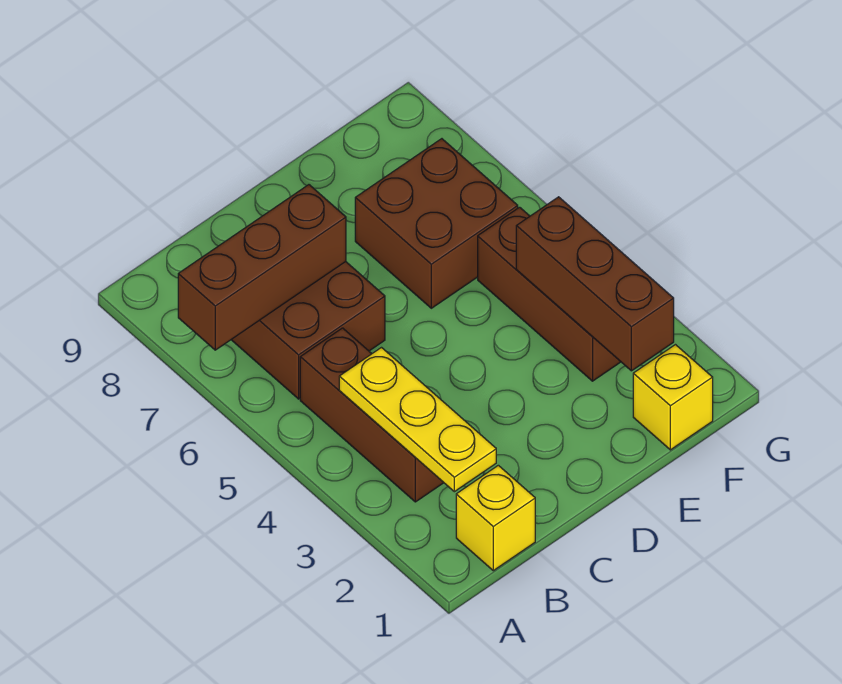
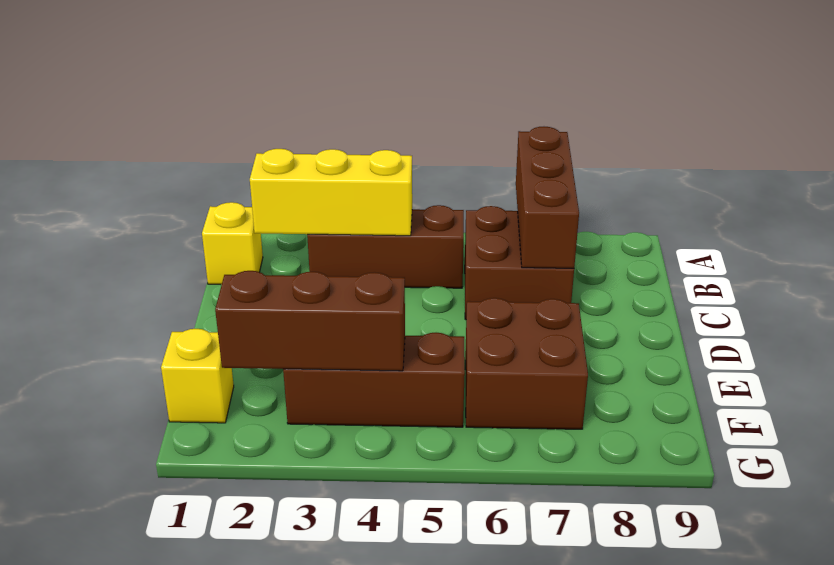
yellow plate B2:B4 level 2 -> yellow brick B2:B4 level 2

